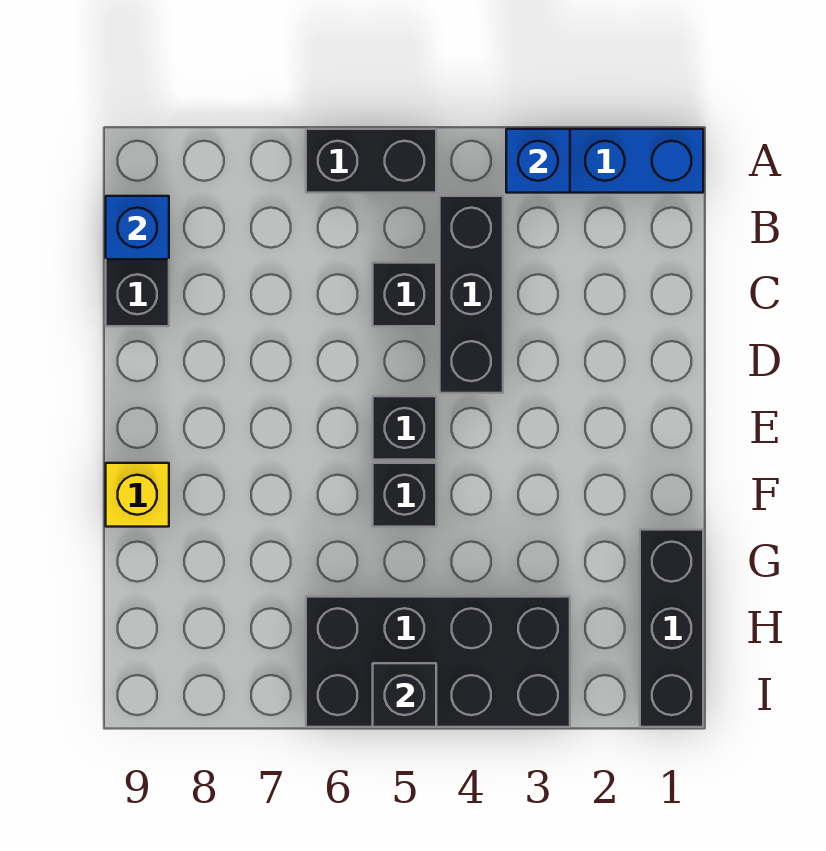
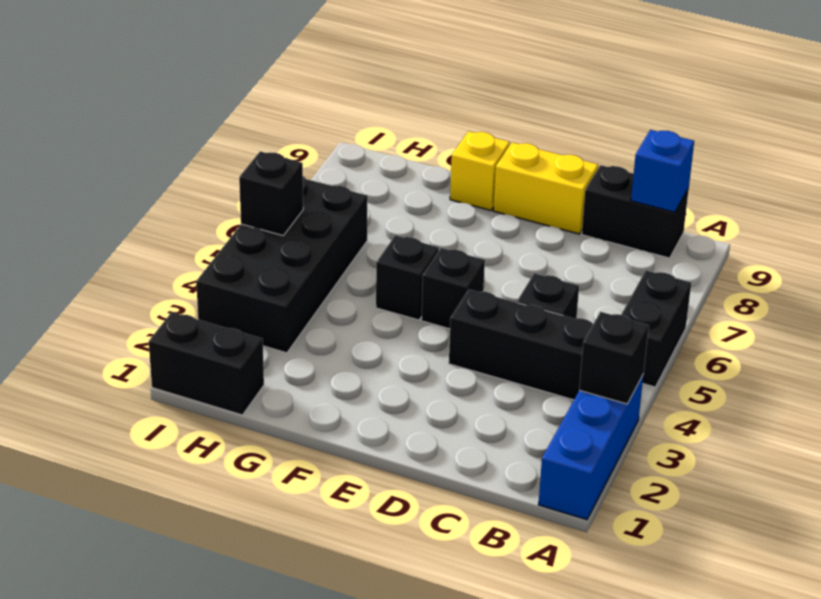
blue brick A3 level 2 -> black brick A3 level 2
none -> yellow brick D9:E9 level 1
black brick G1:I1 level 1 -> black brick H1:I1 level 1

